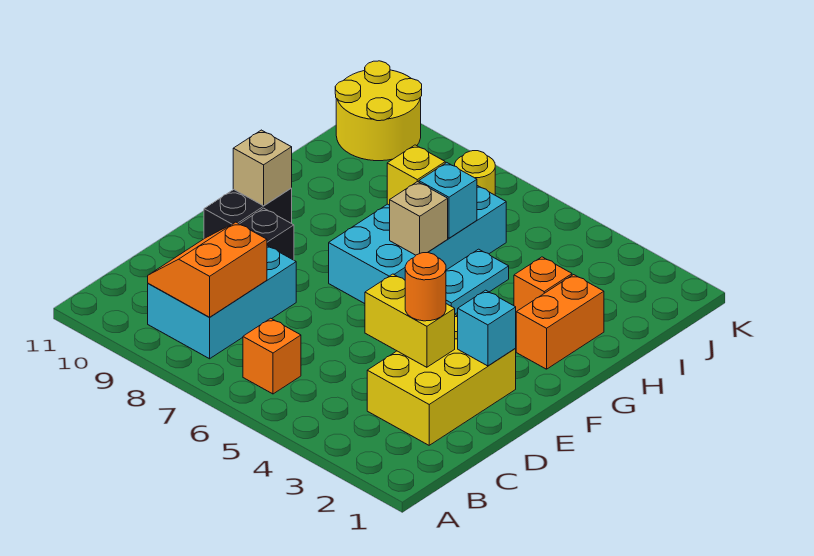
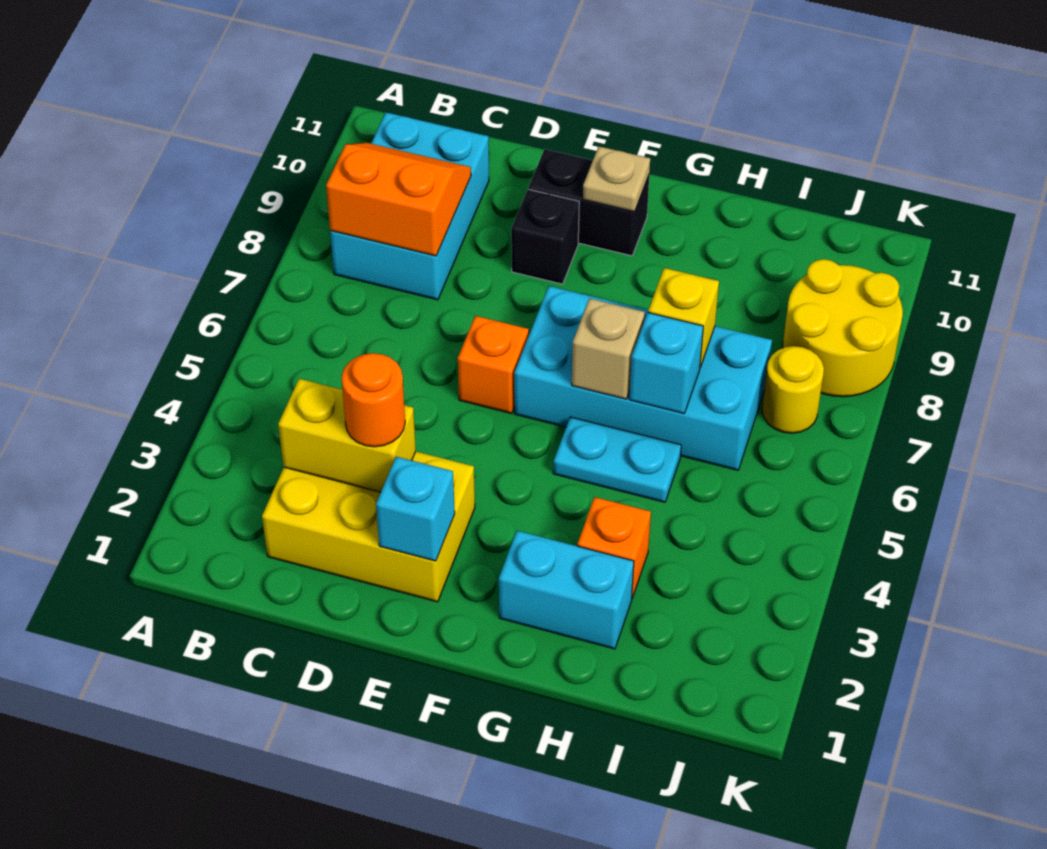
orange brick B6 level 1 -> orange brick E6 level 1
cyan brick B8:D9 level 1 -> cyan brick B8:C10 level 1
yellow brick D3:D4 level 2 -> yellow brick C3:D3 level 2
tan brick F10 level 2 -> tan plate F10 level 2
orange brick G2:H2 level 1 -> cyan brick G2:H2 level 1
yellow round brick J10:K11 level 1 -> yellow round brick J8:K9 level 1

